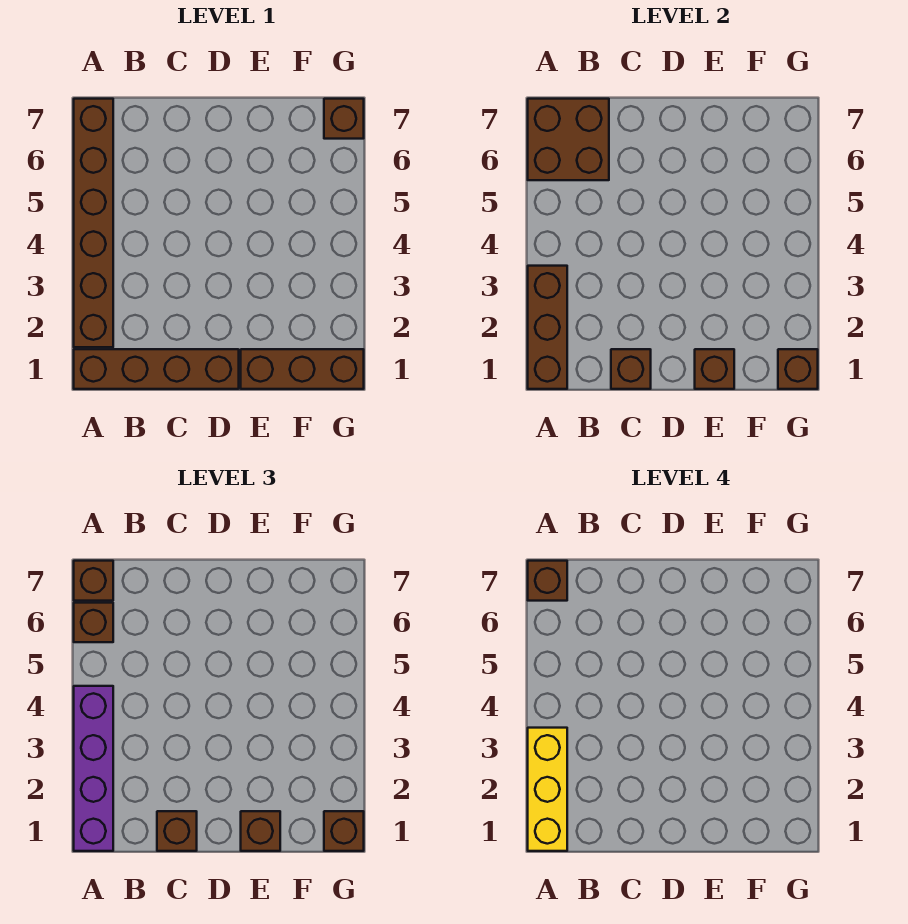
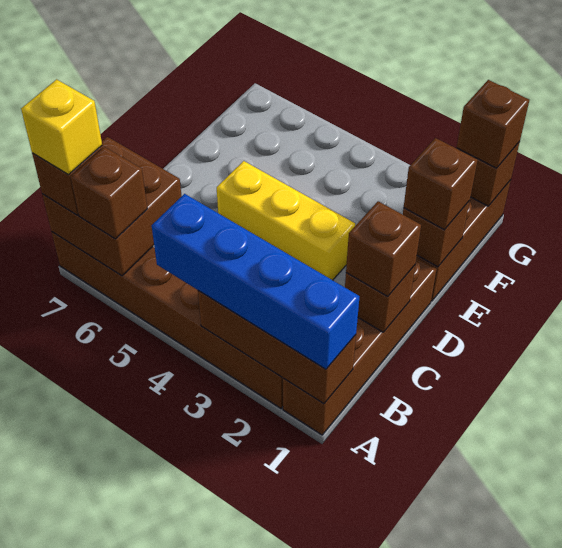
purple brick A1:A4 level 3 -> blue brick A1:A4 level 3
yellow brick A1:A3 level 4 -> yellow brick D3:D5 level 1
brown brick A7 level 4 -> yellow brick A7 level 4
brown brick G7 level 1 -> none

